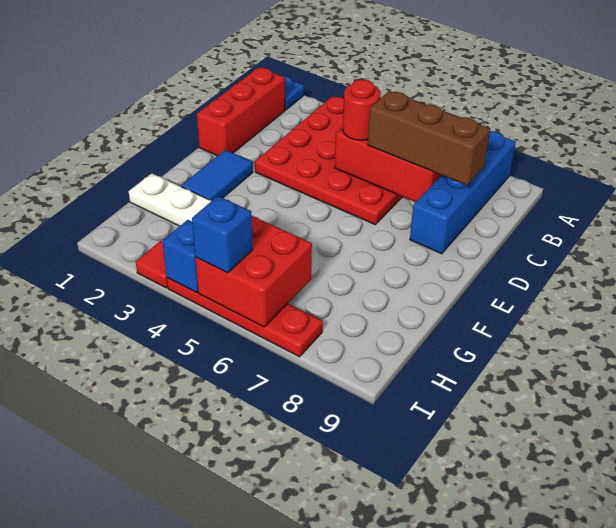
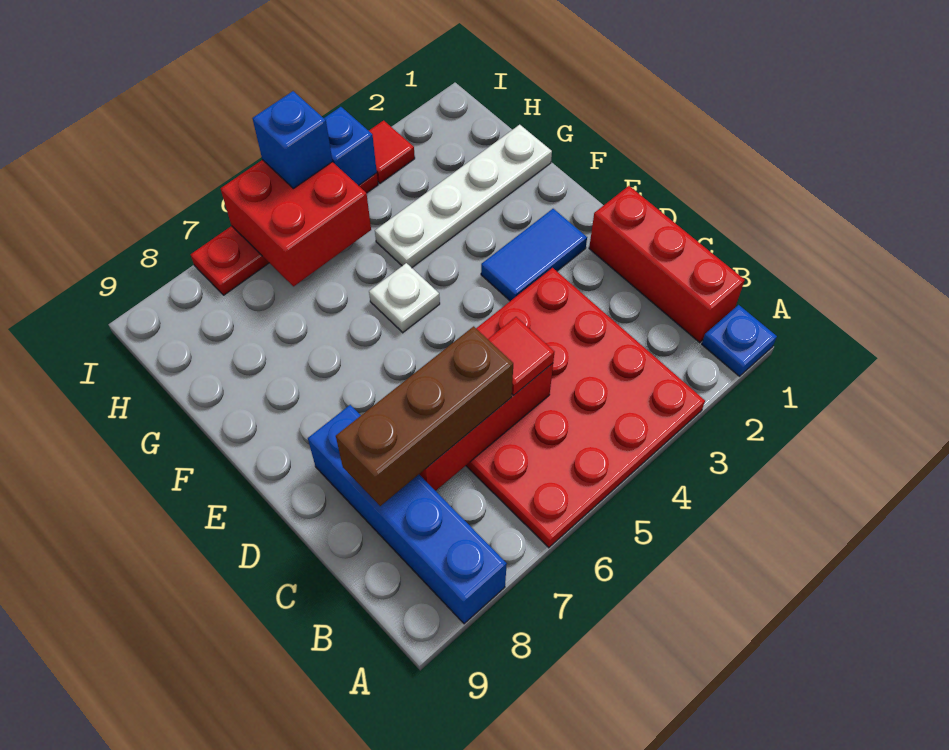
red round brick C5 level 3 -> red tile C5 level 3
blue tile E2:F2 level 1 -> blue tile E2:E3 level 1
none -> white plate F5 level 1

